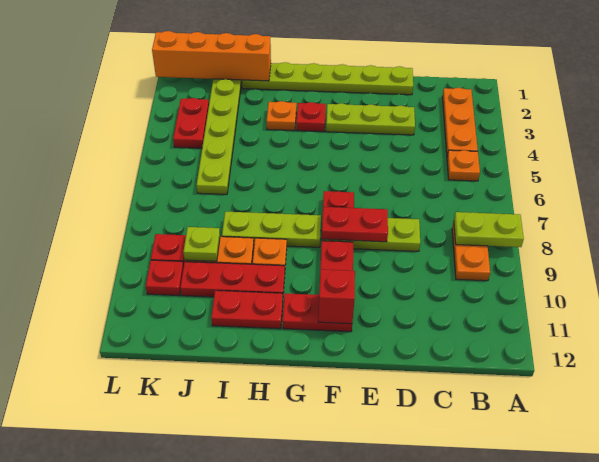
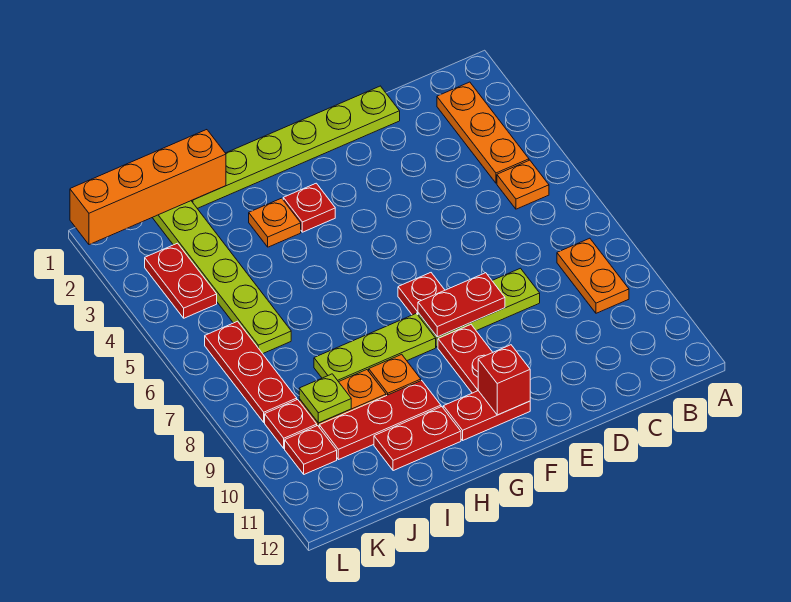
lime plate A8:B8 level 2 -> none
lime plate D3:F3 level 1 -> none
none -> red plate K6:K8 level 1

